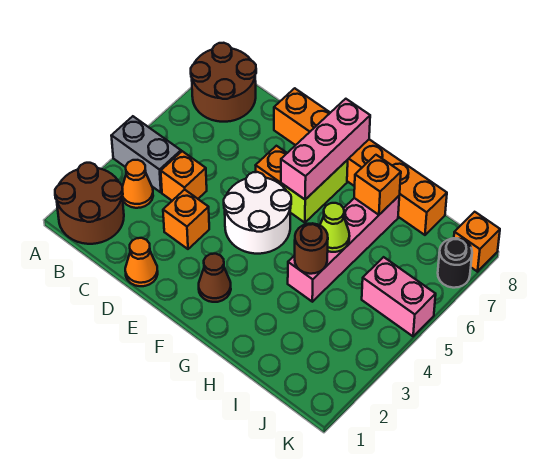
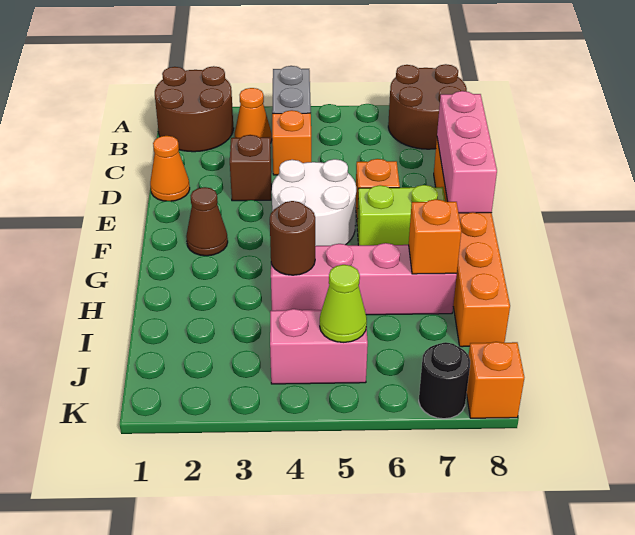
orange brick D3 level 1 -> brown brick D3 level 1
pink brick F6:F8 level 2 -> pink brick D8:F8 level 2
lime cone H5 level 2 -> lime cone J5 level 2
pink brick J5:K5 level 1 -> pink brick J4:J5 level 1

